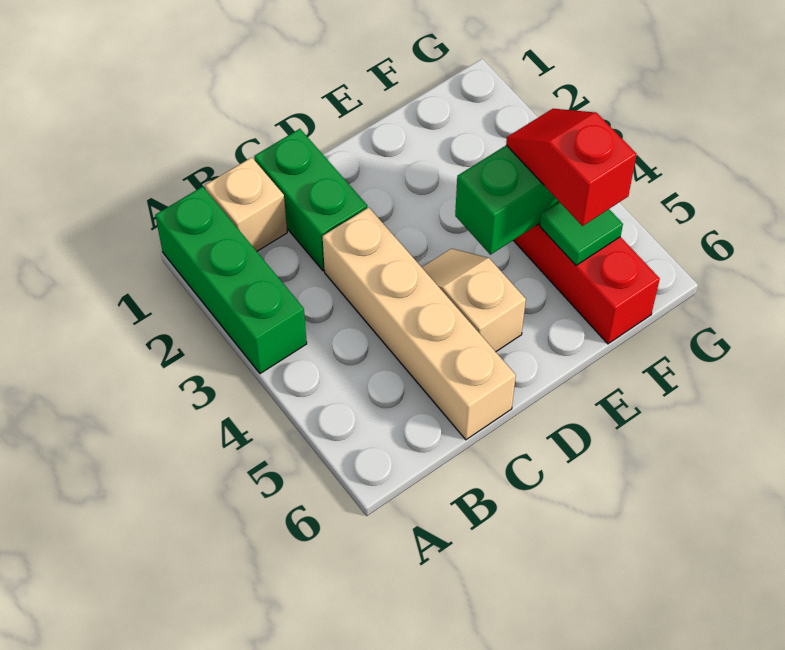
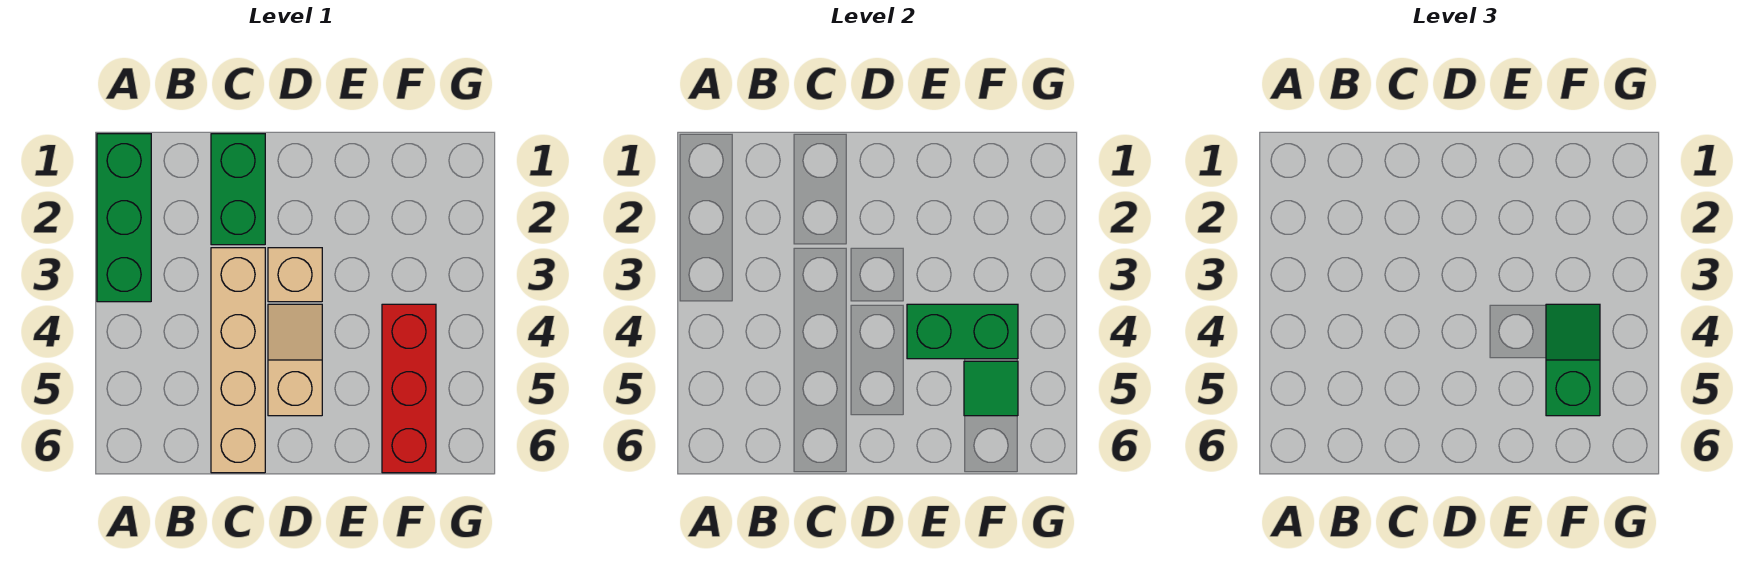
tan brick B1 level 1 -> tan brick D3 level 1
red slope F4:F5 level 3 top 5 -> green slope F4:F5 level 3 top 5

